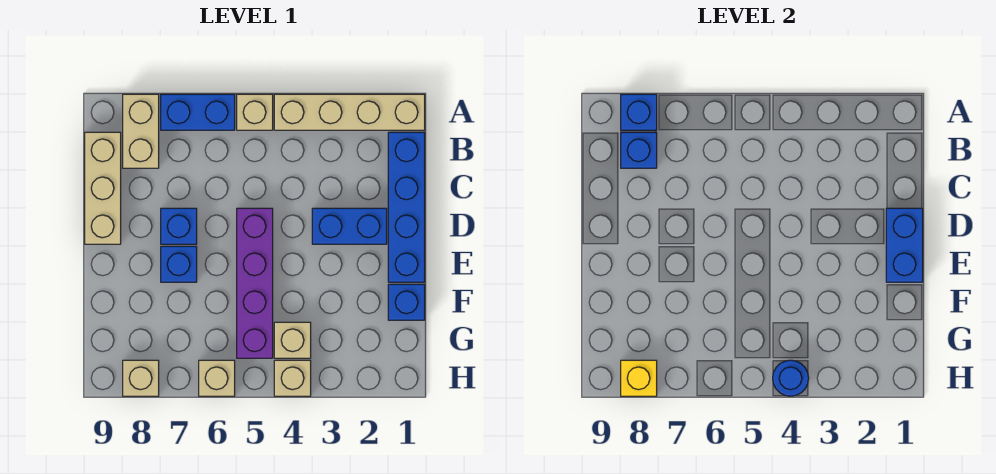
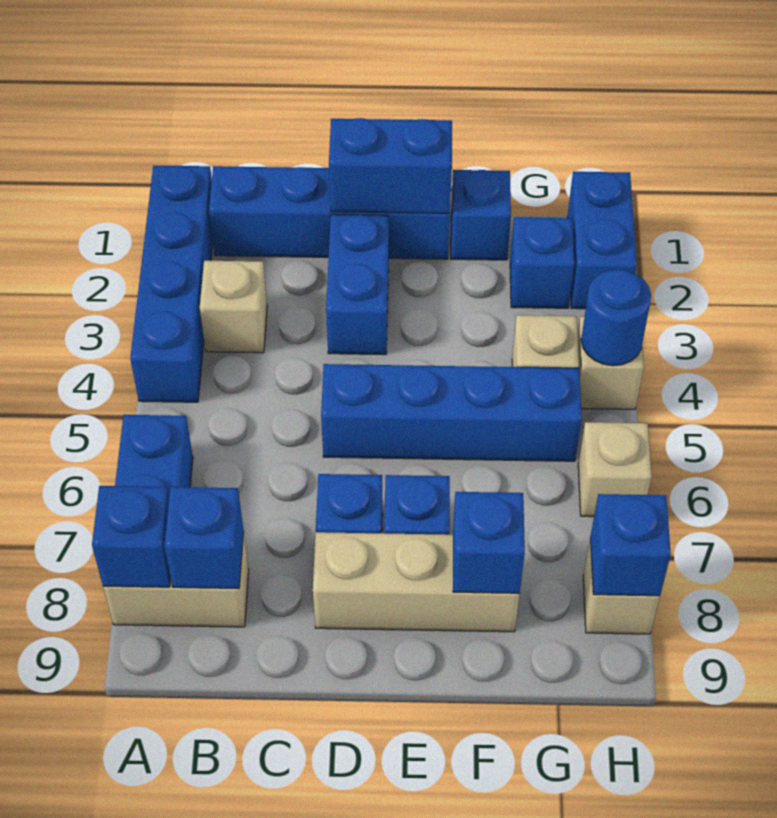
tan brick A1:A4 level 1 -> blue brick A1:A4 level 1
tan brick A5 level 1 -> tan brick B3 level 1
tan brick B9:D9 level 1 -> tan brick D8:F8 level 1
purple brick D5:G5 level 1 -> blue brick D5:G5 level 1
none -> blue brick F8 level 2
none -> blue brick G2 level 1
none -> blue brick H1:H2 level 1
yellow brick H8 level 2 -> blue brick H8 level 2

